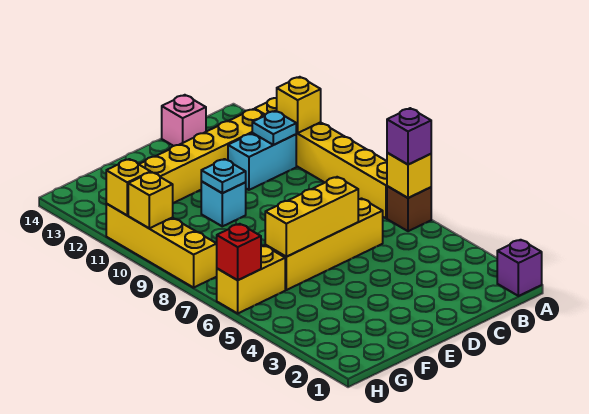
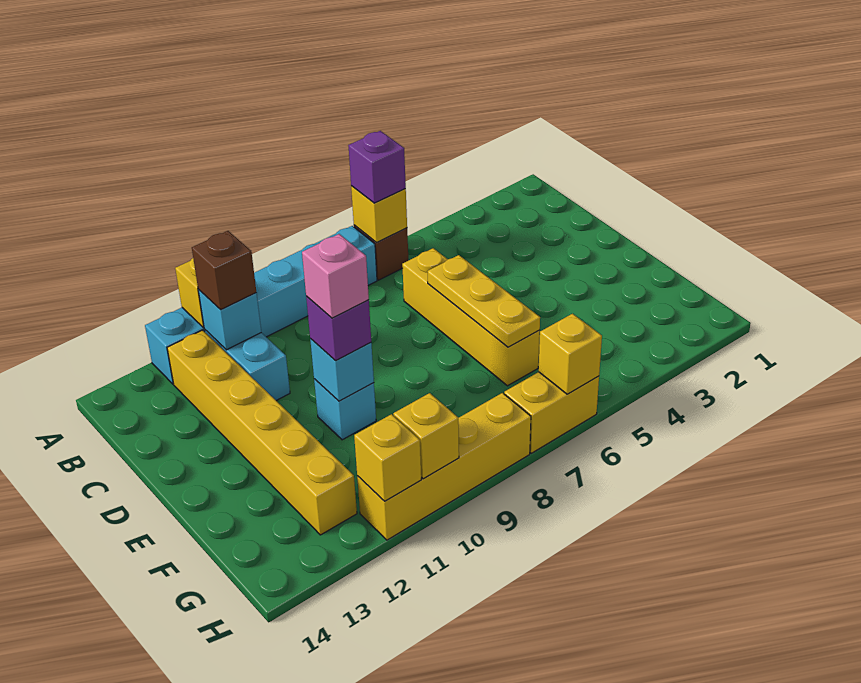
purple brick A1 level 1 -> purple brick E10 level 3
yellow brick A7:A12 level 1 -> cyan brick A7:A12 level 1
cyan plate B11 level 2 -> cyan brick B11 level 2
none -> brown brick B11 level 3
pink brick C14 level 1 -> pink brick E10 level 4
yellow brick D6:F6 level 2 -> yellow plate D6:F6 level 2
cyan plate E10 level 2 -> cyan brick E10 level 2
yellow brick G6:H6 level 1 -> yellow brick H6:H7 level 1
red brick H6 level 2 -> yellow brick H6 level 2

